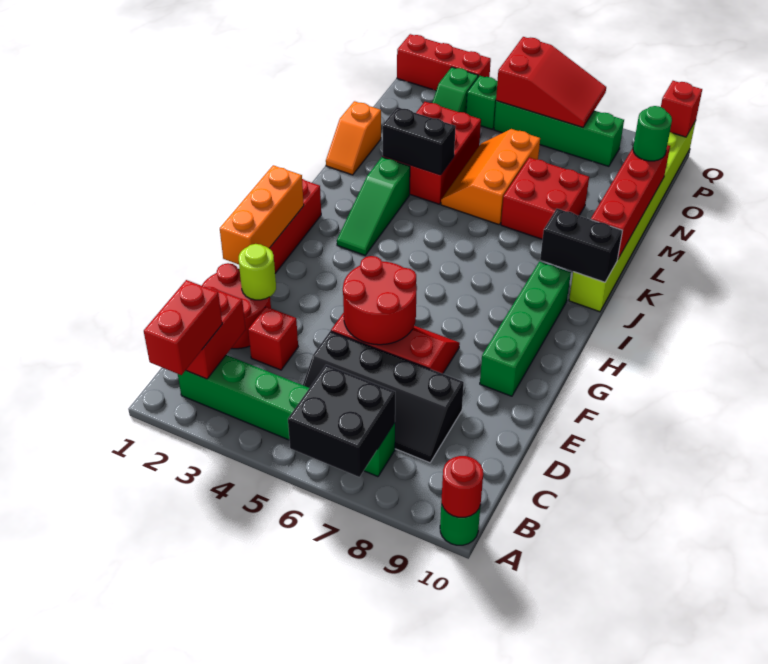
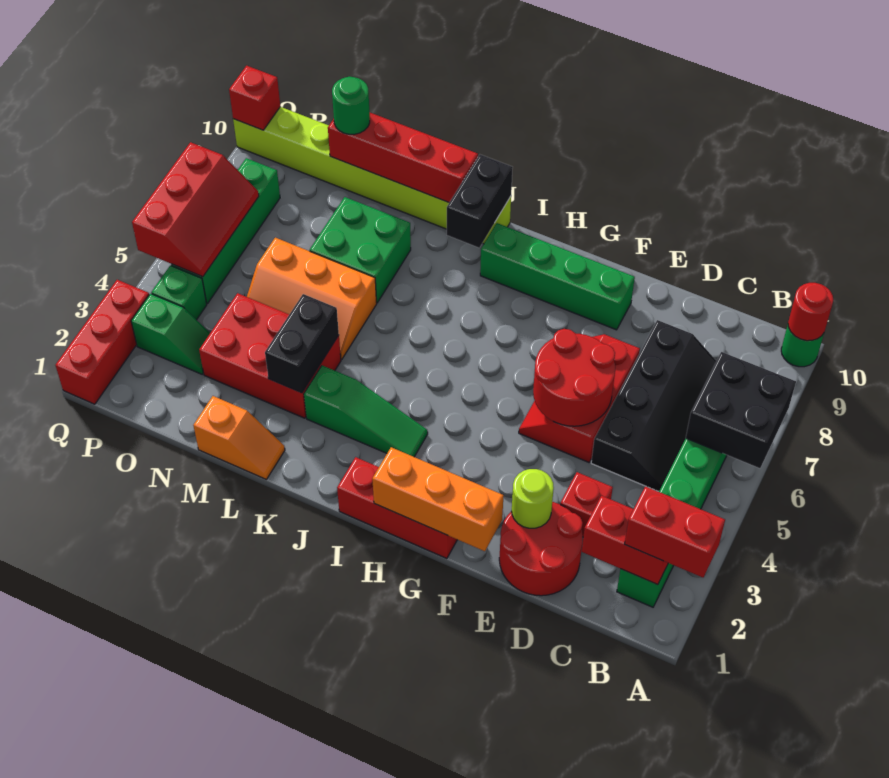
red brick L7:M8 level 1 -> green brick L7:M8 level 1
red slope P5:Q7 level 2 top 5 -> red slope P5:Q7 level 2 top Q

